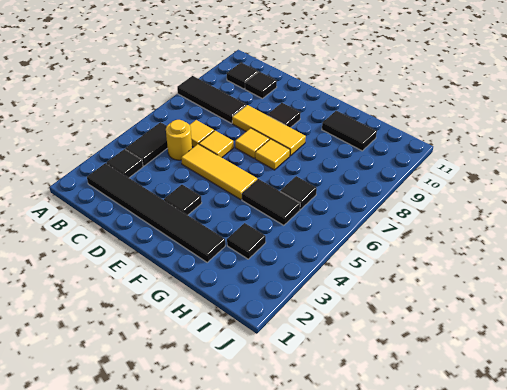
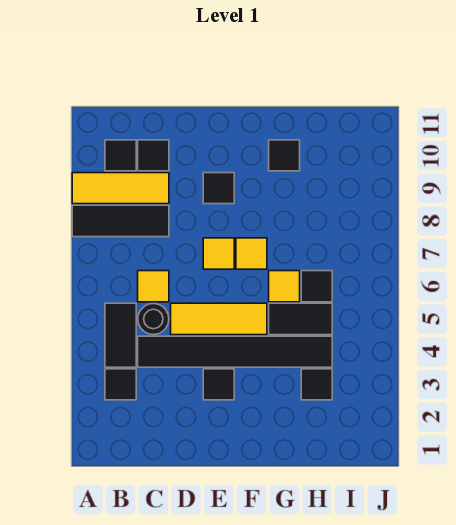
black tile B2:G2 level 1 -> black tile C4:H4 level 1
yellow round brick C5 level 1 -> black round brick C5 level 1
yellow tile D6 level 1 -> yellow tile G6 level 1
yellow tile D8:F8 level 1 -> yellow tile A9:C9 level 1
black tile G10:H10 level 1 -> black tile G10 level 1

